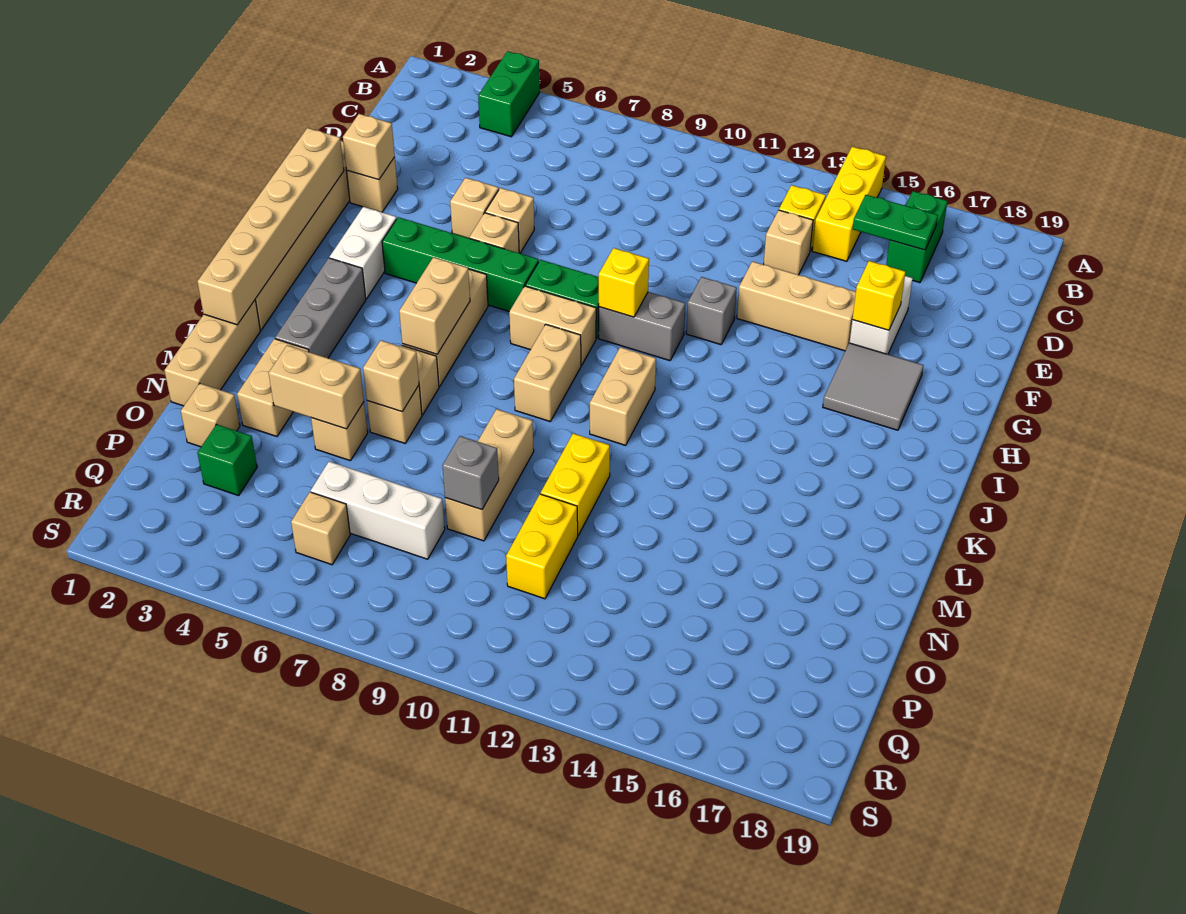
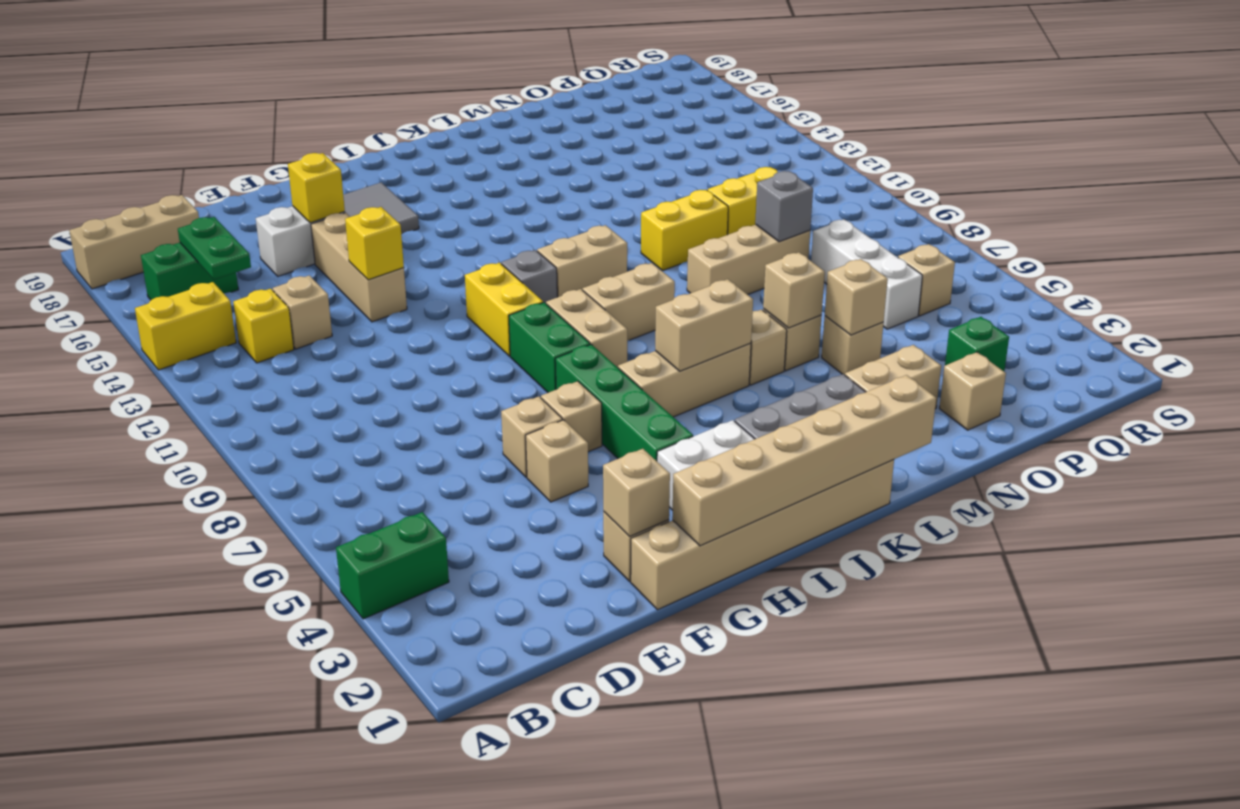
yellow brick A14:C14 level 1 -> yellow brick A14:B14 level 1
grey brick G12 level 1 -> grey brick I11 level 1
grey brick H10:H11 level 1 -> yellow brick H10:H11 level 1
yellow brick H10 level 2 -> yellow brick F13 level 2
tan brick L1:N1 level 1 -> tan brick A18:C18 level 1
tan brick N4:N5 level 2 -> tan brick N5 level 2

